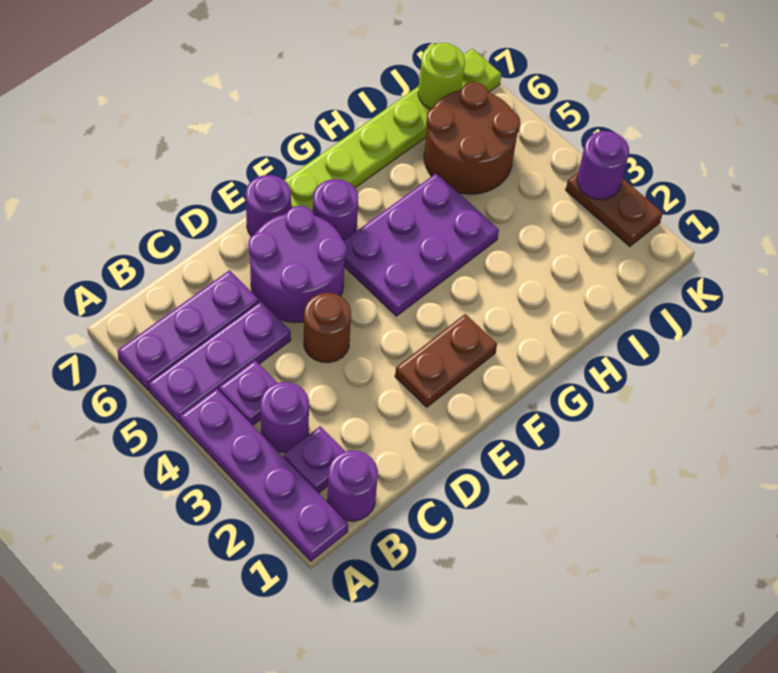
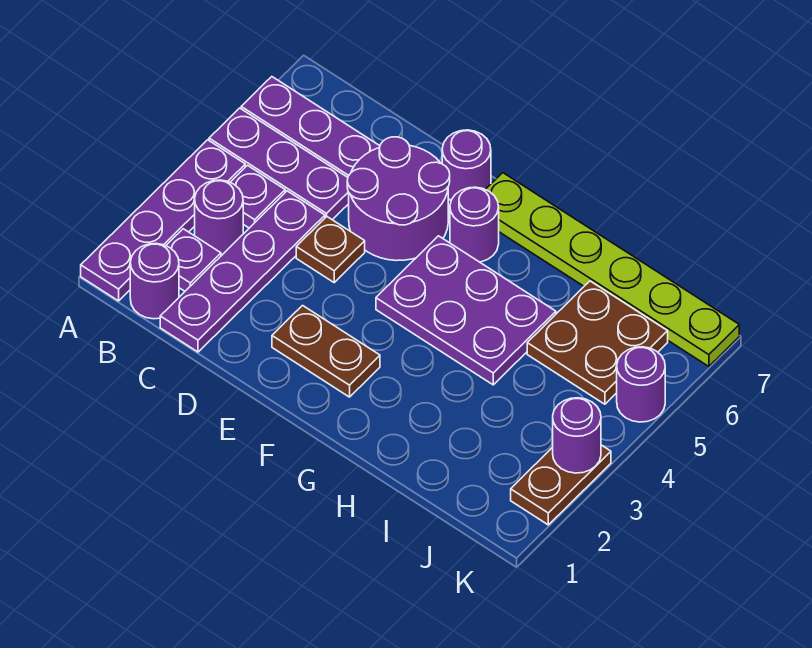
none -> purple plate C1:C4 level 1
brown round brick D4 level 1 -> brown plate D4 level 1
brown round brick I5:J6 level 1 -> brown plate I5:J6 level 1
lime round brick J7 level 2 -> none
none -> purple round brick K5 level 1

